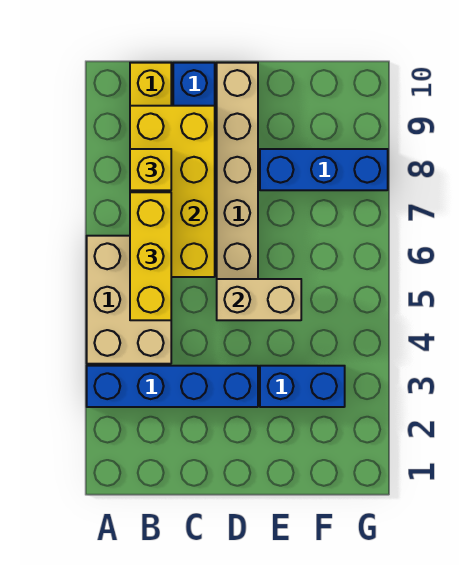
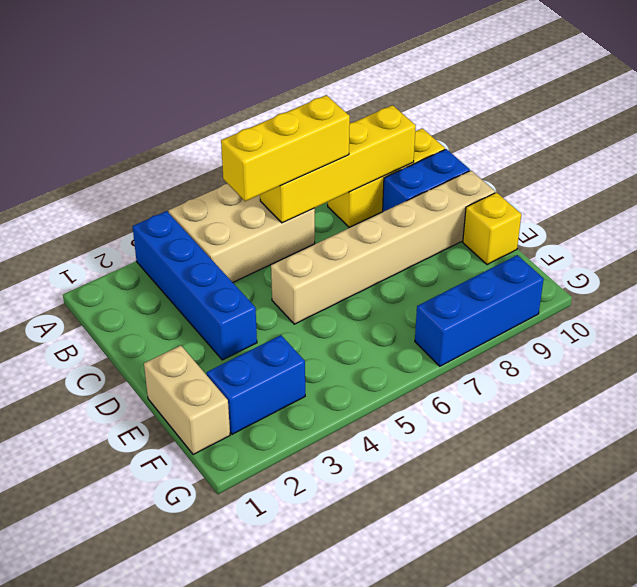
yellow brick B6:C9 level 2 -> yellow brick B6:B9 level 2
yellow brick B8 level 3 -> yellow brick E10 level 1
tan brick D5:E5 level 2 -> tan brick E1:F1 level 1
blue brick E3:F3 level 1 -> blue brick F2:F3 level 1
blue brick E8:G8 level 1 -> blue brick G7:G9 level 1

